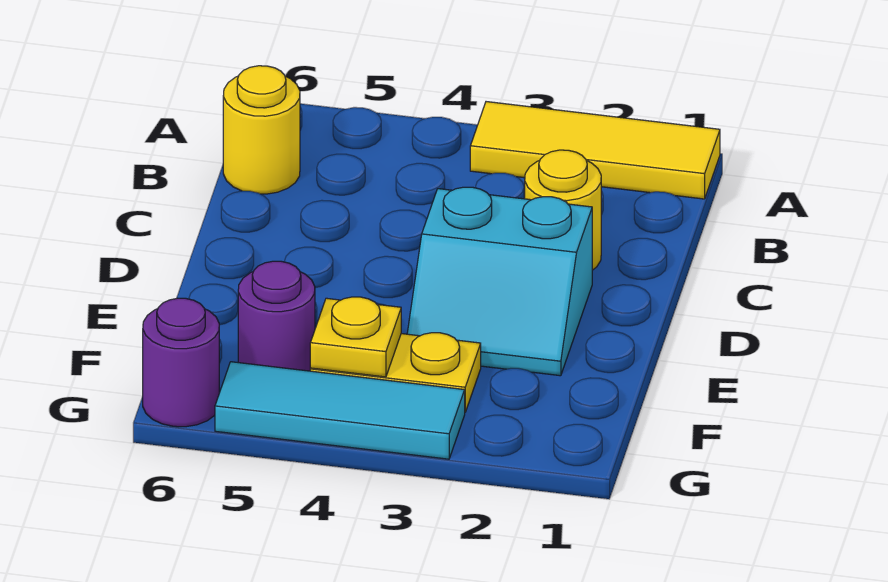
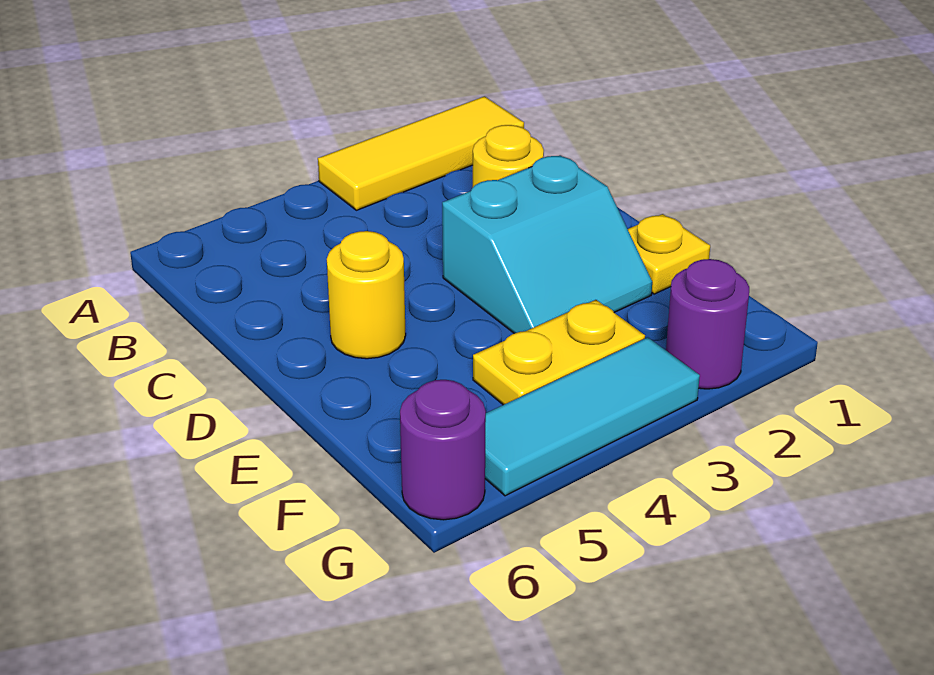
yellow round brick B6 level 1 -> yellow round brick D5 level 1
yellow plate F4 level 2 -> yellow plate E1 level 1
purple round brick F5 level 1 -> purple round brick G2 level 1

